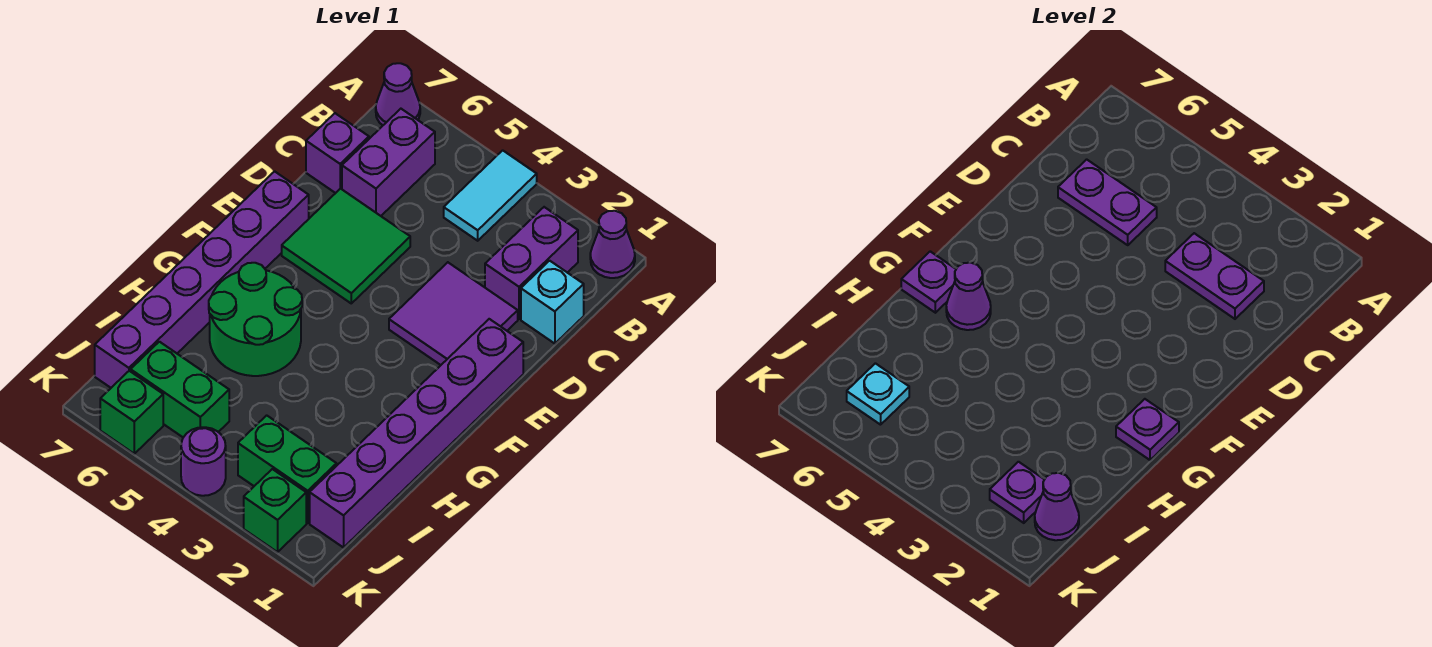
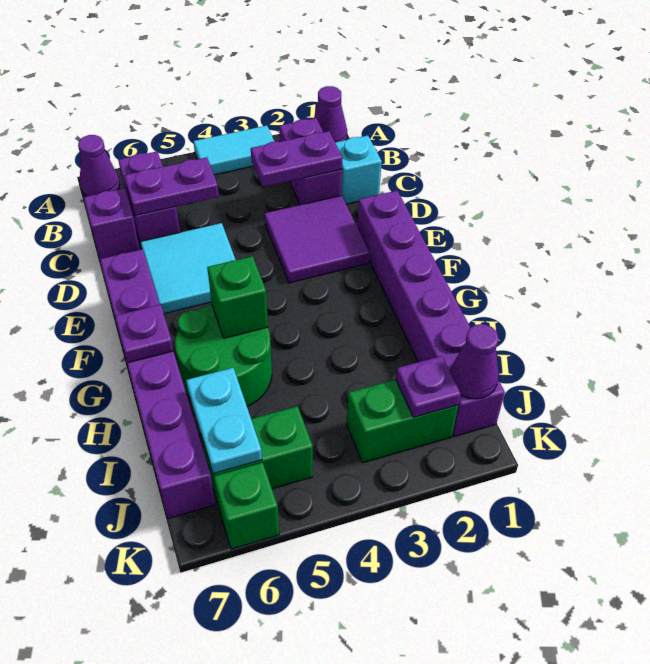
cyan tile A4:B4 level 1 -> cyan tile A3:A4 level 1
green tile D5:E6 level 1 -> cyan tile D5:E6 level 1
purple plate G1 level 2 -> none
purple cone G6 level 2 -> none
cyan plate J6 level 2 -> cyan plate I6:J6 level 2
green brick K2 level 1 -> green brick G5 level 2
purple round brick K4 level 1 -> none

